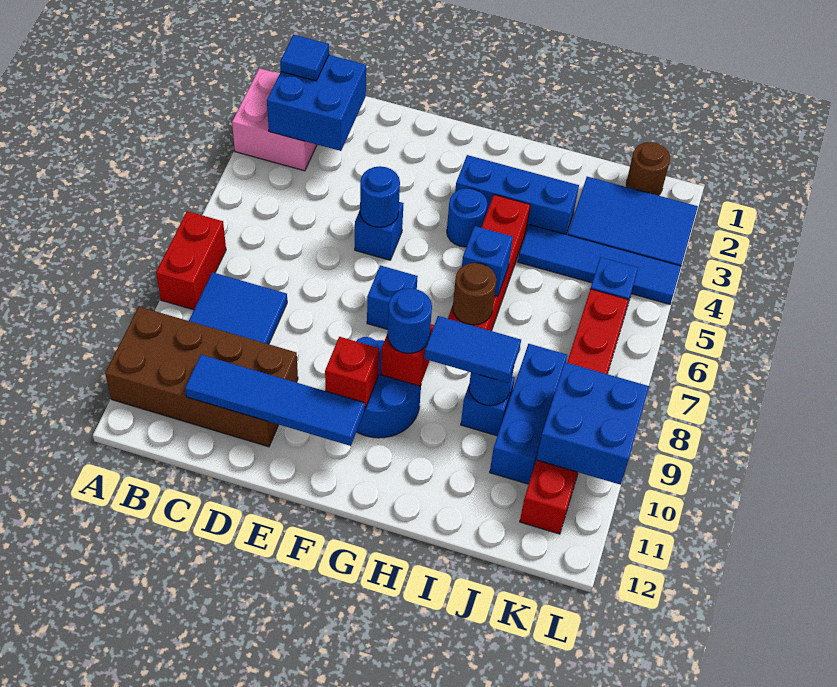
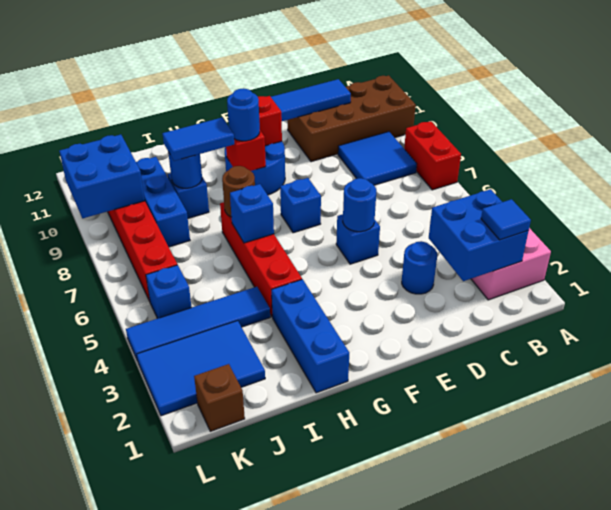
blue brick G3:I3 level 1 -> blue brick H1:H3 level 1
blue round brick G4 level 1 -> blue round brick D3 level 1
brown round brick K1 level 1 -> brown brick K1 level 1

